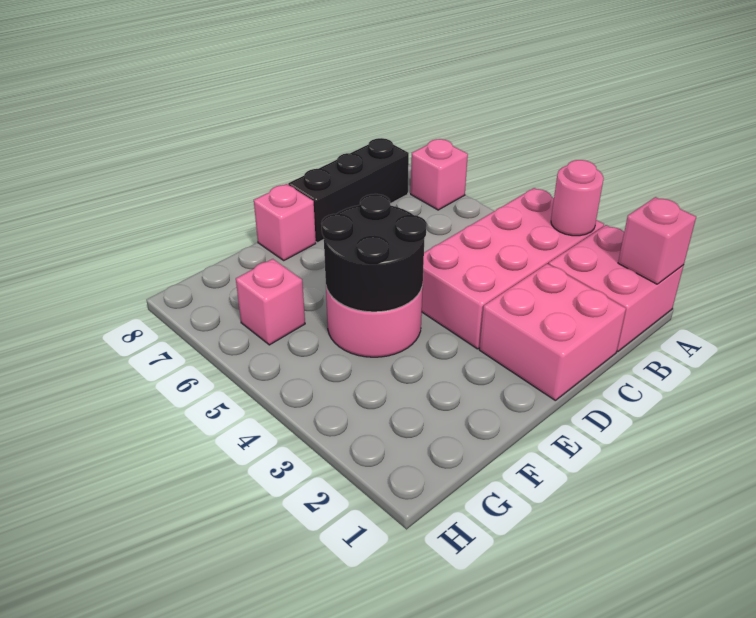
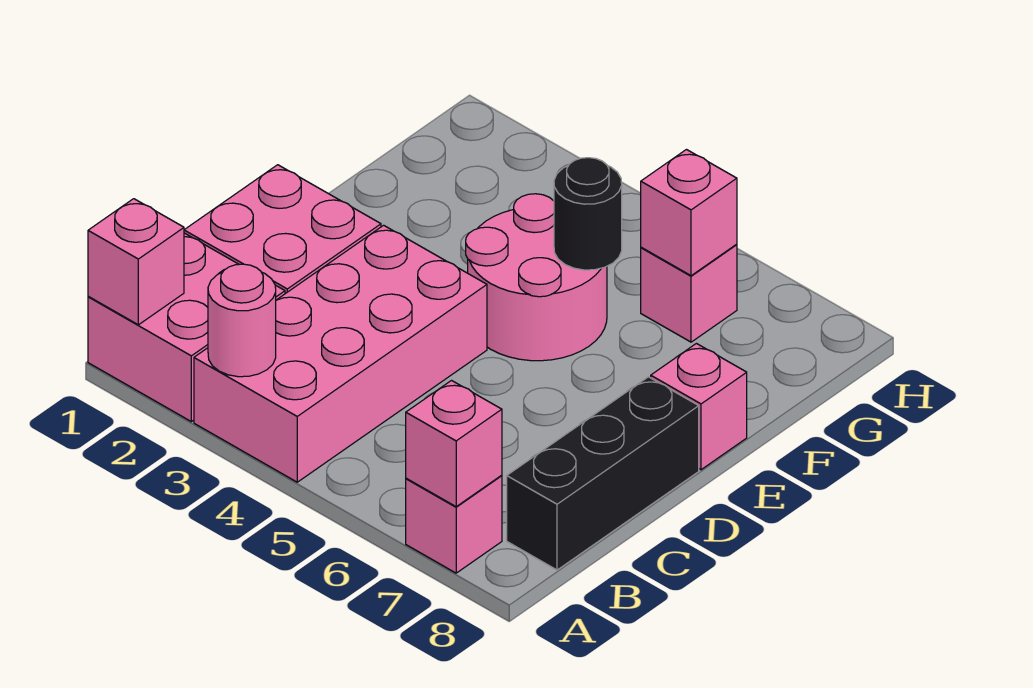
none -> pink brick A7 level 2
black round brick E4:F5 level 2 -> black round brick F5 level 2
none -> pink brick G6 level 2

